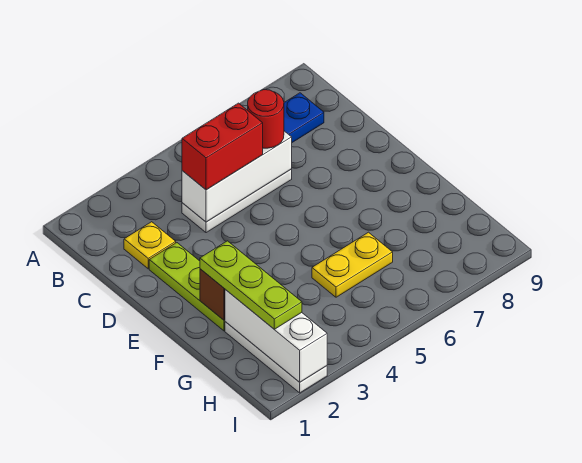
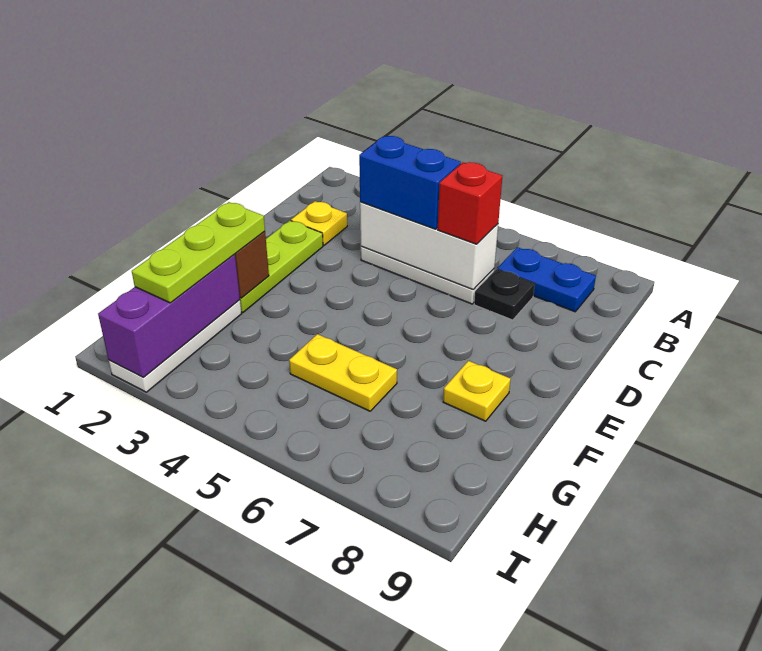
red brick C4:C5 level 3 -> blue brick C4:C5 level 3
red round brick C6 level 3 -> red brick C6 level 3
none -> black plate C7 level 1
none -> yellow plate F8 level 1
white brick G2:I2 level 2 -> purple brick G2:I2 level 2

